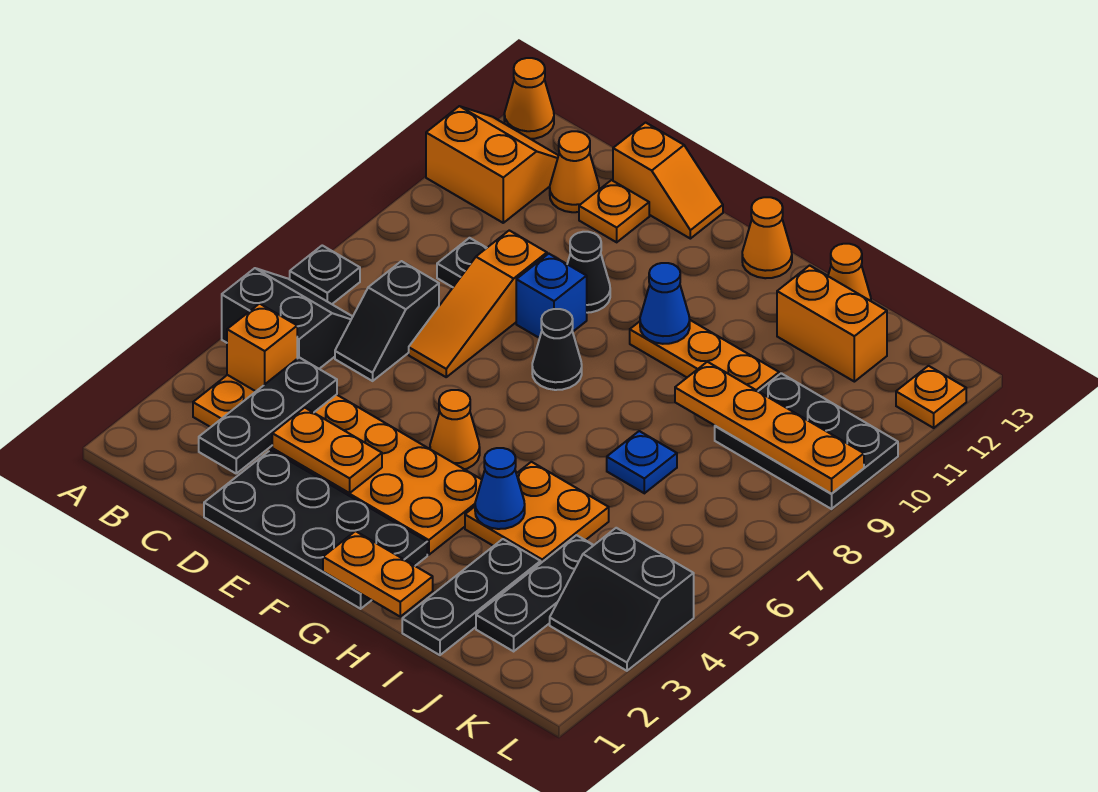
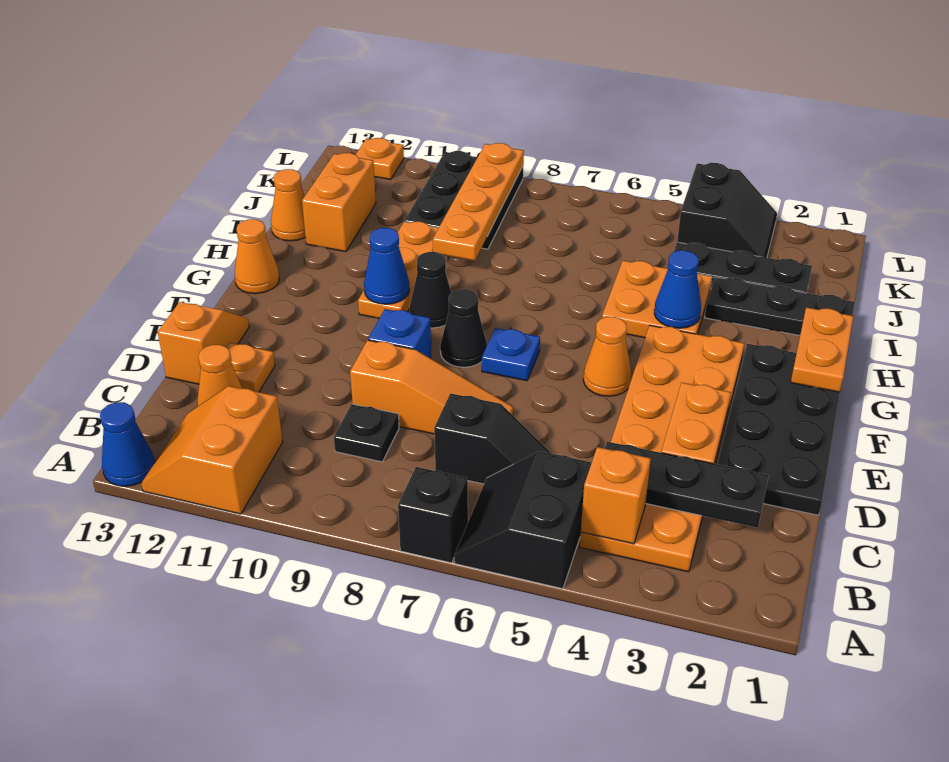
black plate A7 level 1 -> black brick A7 level 1
orange cone A13 level 1 -> blue cone A13 level 1
black cone E10 level 1 -> black cone G9 level 1
blue plate I7 level 1 -> blue plate F7 level 1

